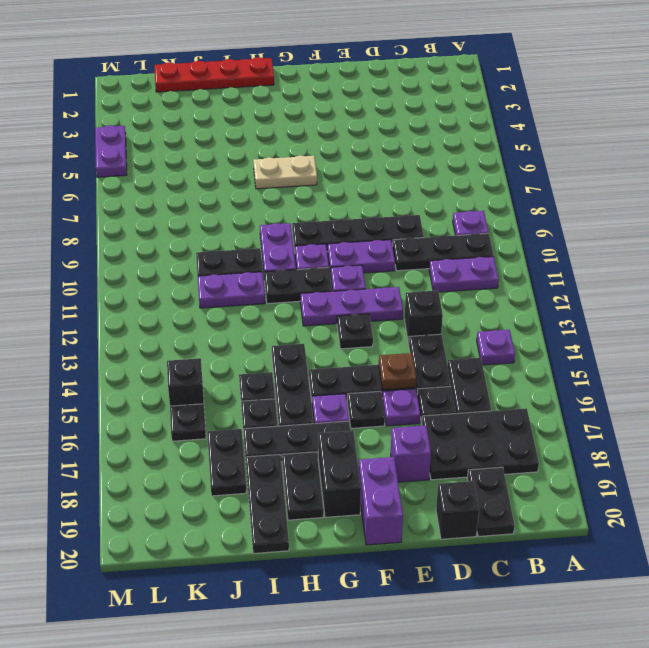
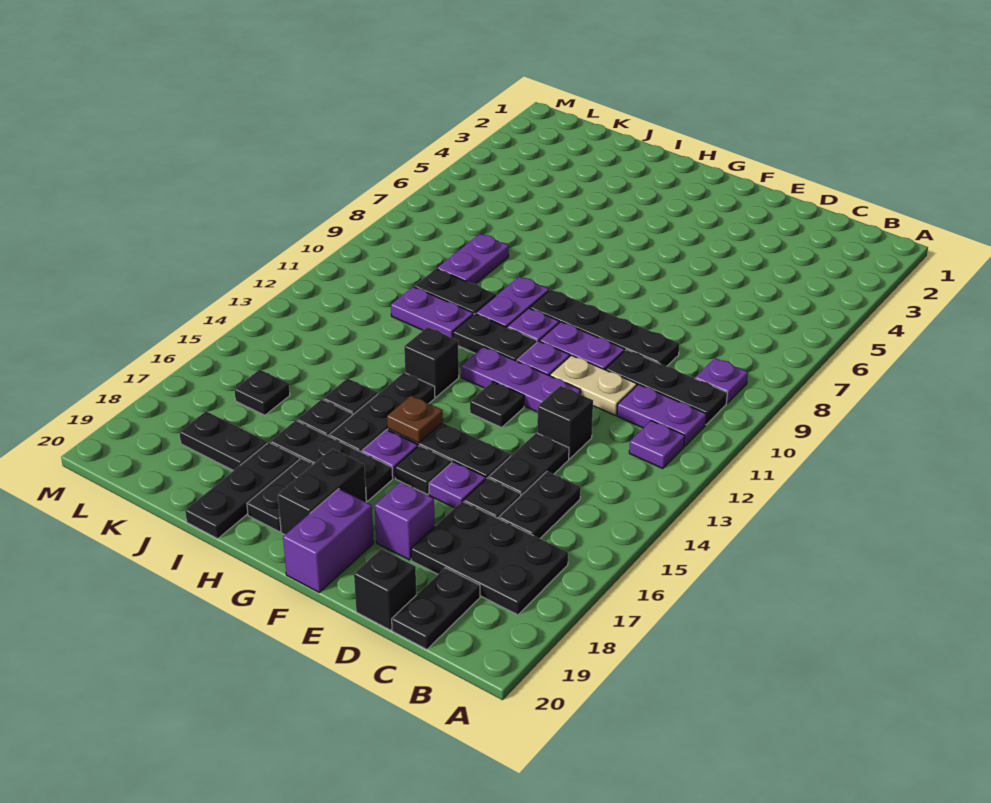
purple plate B14 level 1 -> purple plate B12 level 1
brown plate E15 level 2 -> brown plate G15 level 2
tan plate G6:H6 level 1 -> tan plate D11:E11 level 1
red plate H1:K1 level 1 -> none
black plate J17:J18 level 1 -> black plate J18:K18 level 1
black brick K15 level 1 -> black brick H13 level 1
purple plate M4:M5 level 1 -> purple plate J8:J9 level 1

